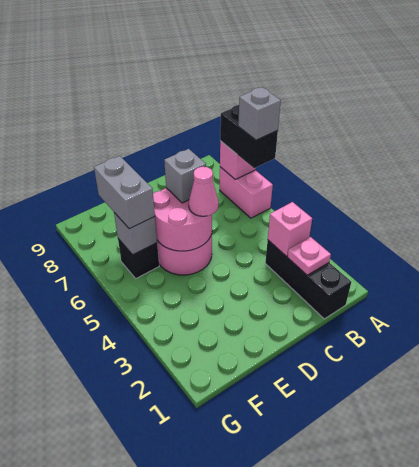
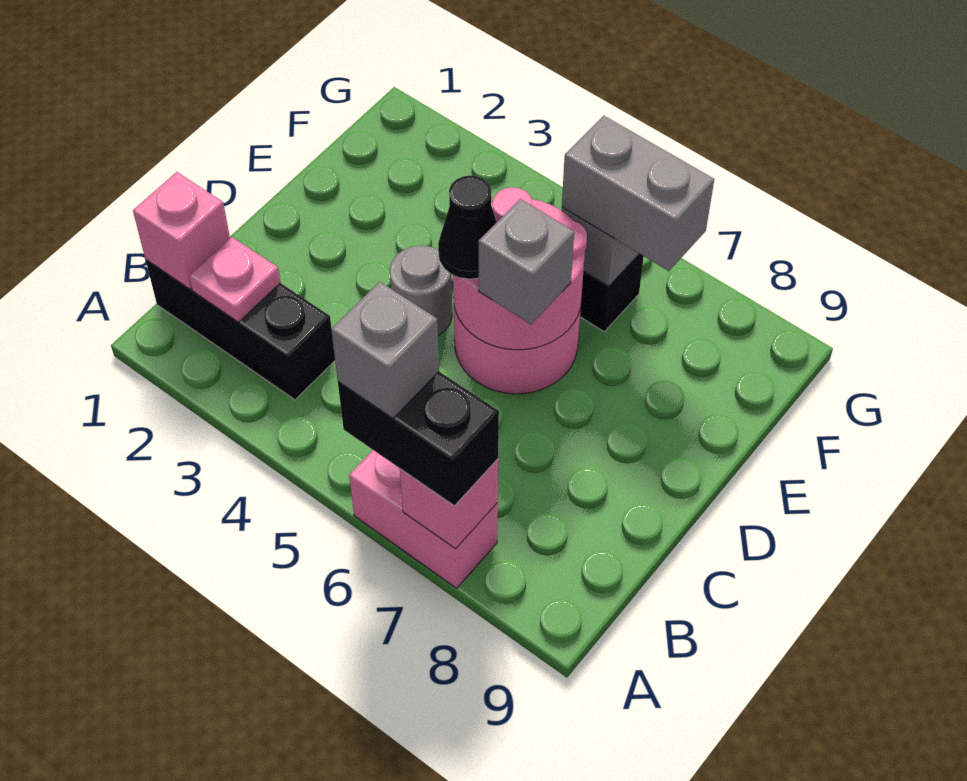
pink brick B3 level 2 -> pink brick B1 level 2
none -> grey round brick D4 level 1
pink cone D5 level 3 -> black cone D5 level 3

